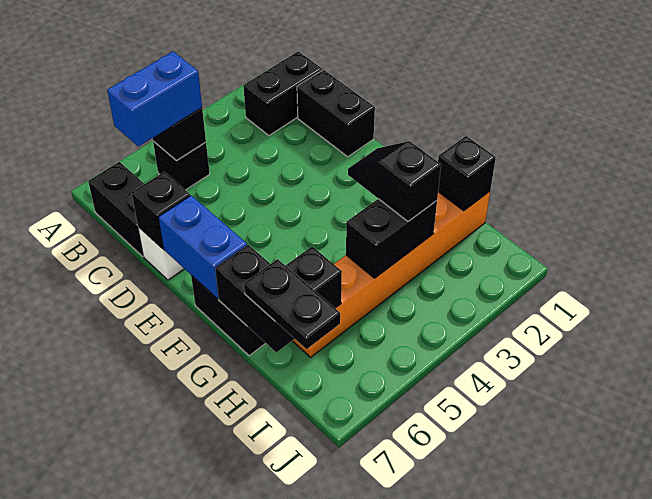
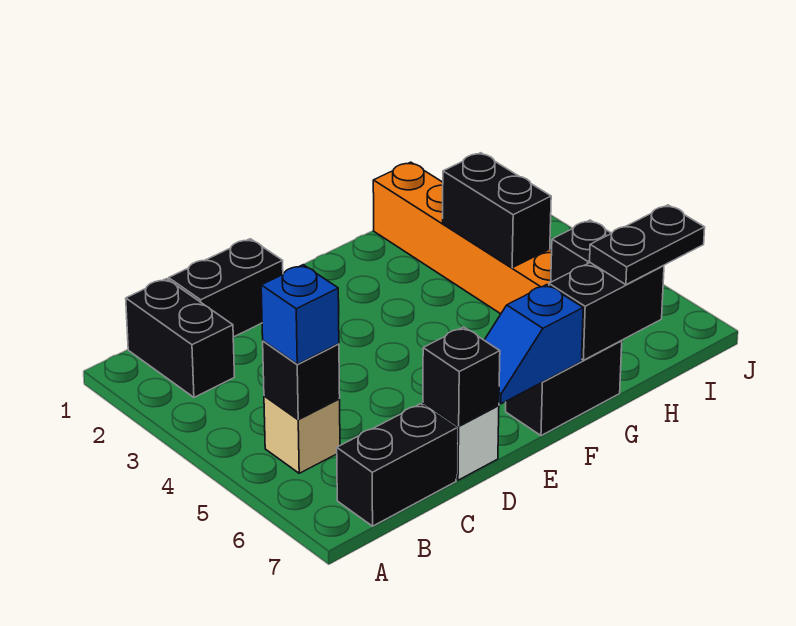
black brick B5 level 1 -> tan brick B5 level 1
blue brick B5:B6 level 3 -> blue brick B5 level 3
blue brick E7:F7 level 2 -> blue slope E7:F7 level 2 top F
black slope G3:H3 level 3 top H -> none
black brick H1 level 2 -> none

